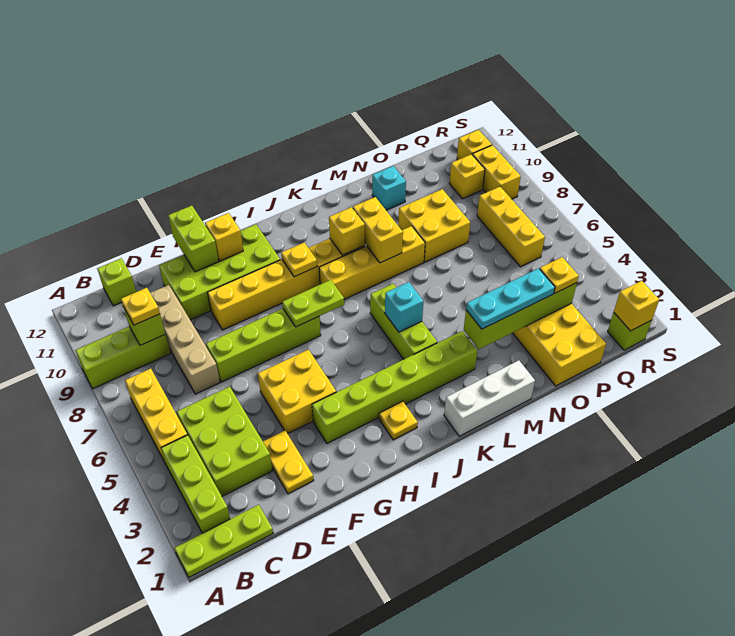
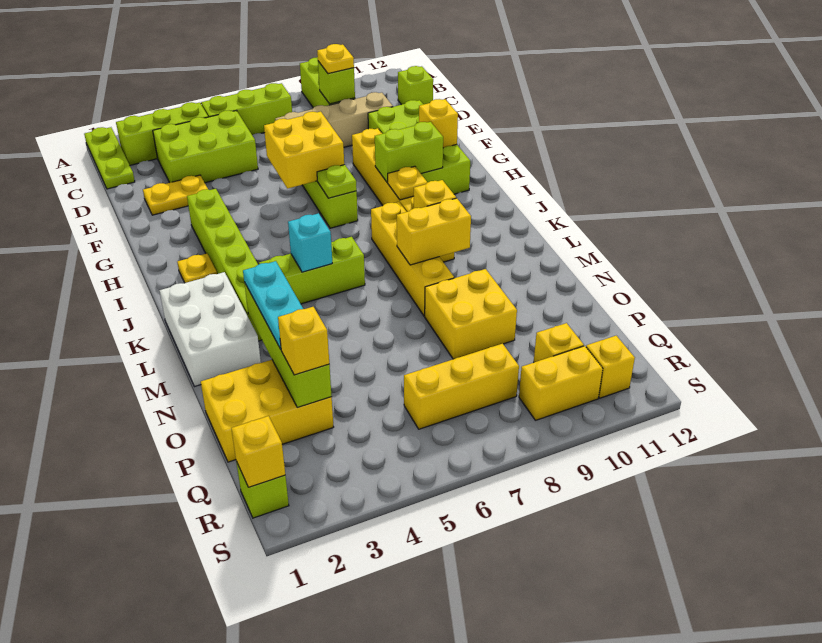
yellow brick B5:B7 level 1 -> lime brick B5:B7 level 1
yellow brick F4:G5 level 1 -> yellow brick F6:G7 level 2
lime brick F11:F12 level 2 -> lime brick H9:H10 level 2
lime plate H7:I7 level 2 -> lime plate H7 level 2
white brick K1:M1 level 1 -> white brick K1:M2 level 1
cyan brick N11 level 1 -> none
yellow plate P3 level 3 -> yellow brick P3 level 3

